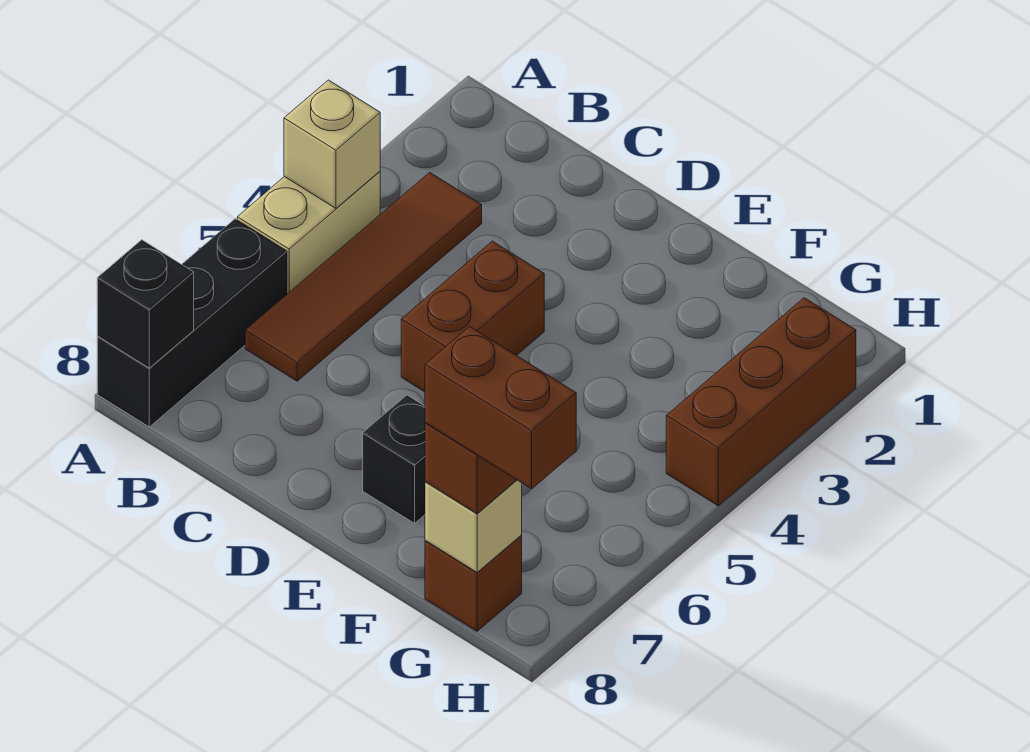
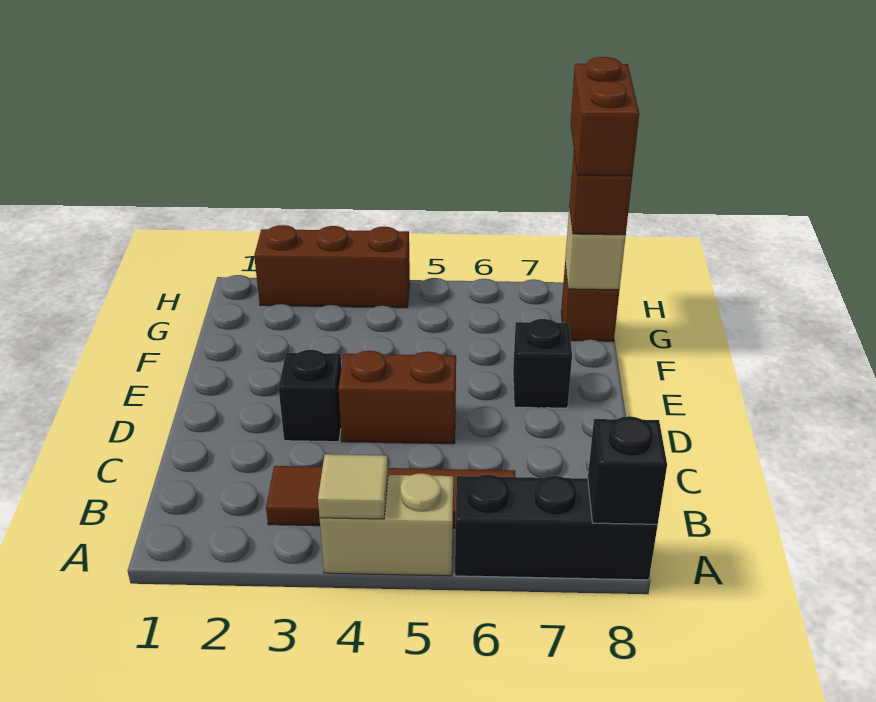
tan brick A4 level 2 -> tan tile A4 level 2
none -> black brick D3 level 1

